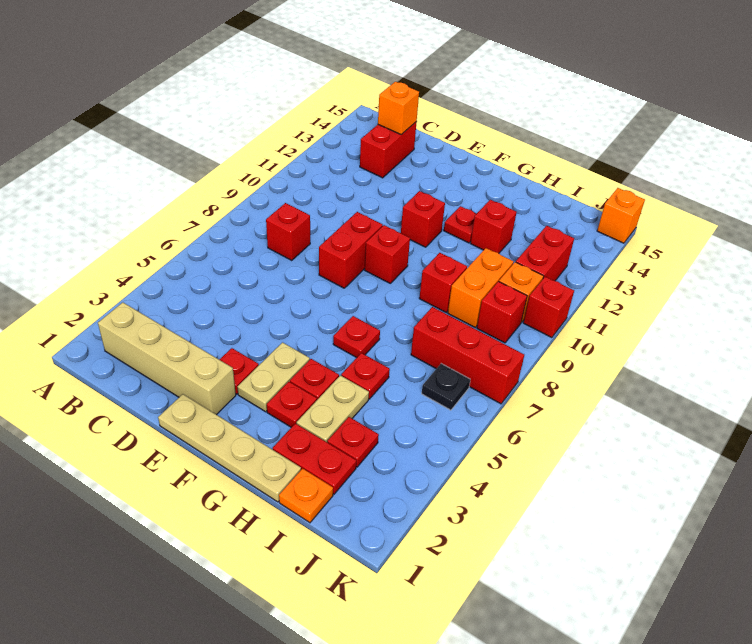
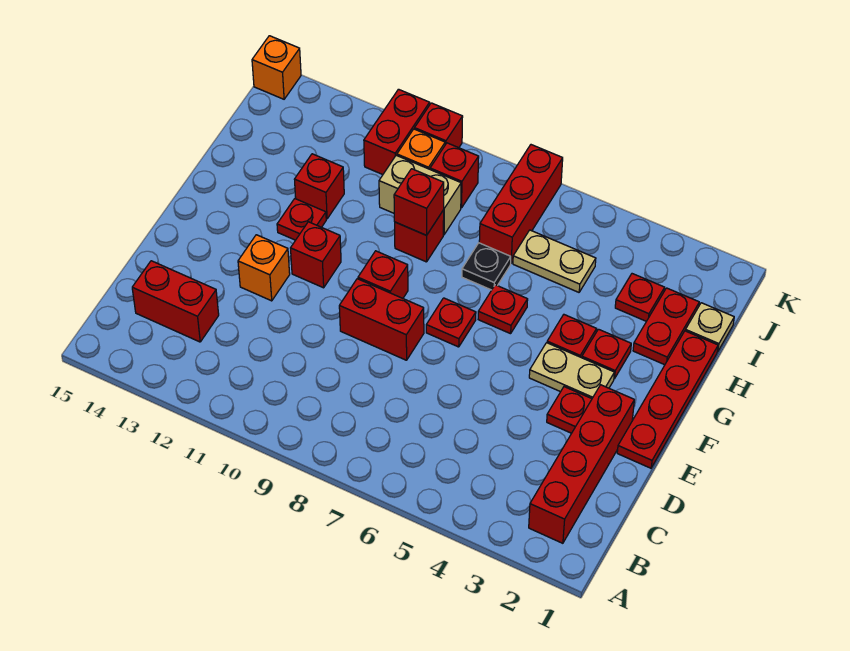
tan brick B2:E2 level 1 -> red brick B2:E2 level 1
red brick C8 level 1 -> red brick H9 level 2
orange brick C14 level 2 -> orange brick E12 level 1
tan plate E1:H1 level 1 -> red plate E1:H1 level 1
tan plate H3:H4 level 1 -> tan plate I5:I6 level 1
red plate H5 level 1 -> red plate F7 level 1
orange plate I1 level 1 -> tan plate I1 level 1
orange brick I9:I10 level 1 -> tan brick I9:I10 level 1
black plate J6 level 1 -> black plate H7 level 1
red brick J11:J12 level 1 -> red brick J11:K11 level 1

